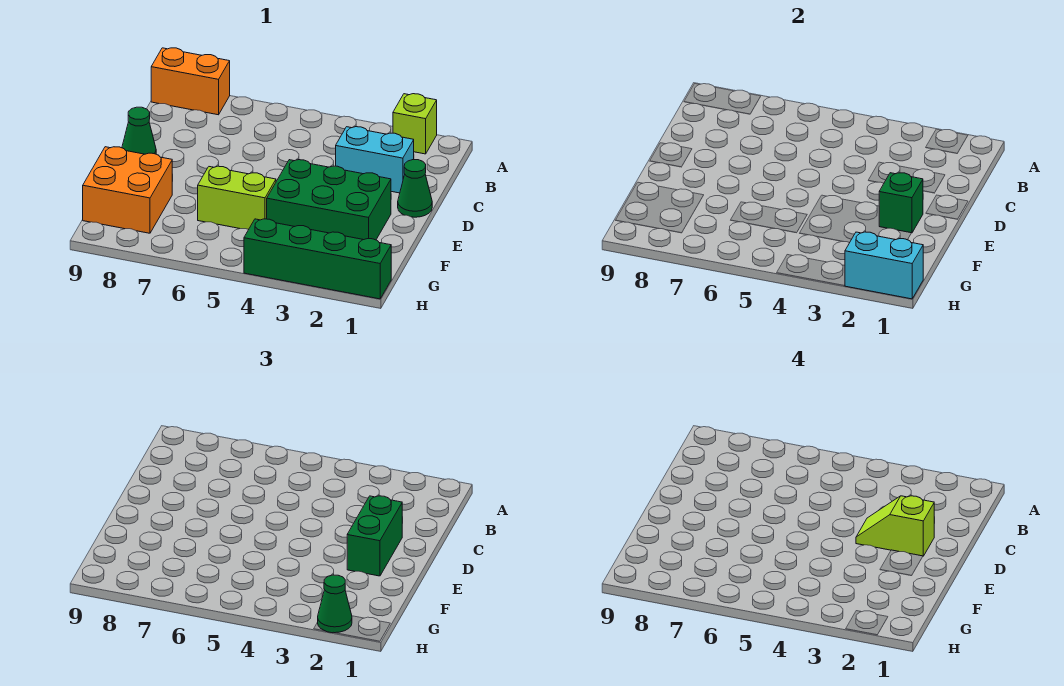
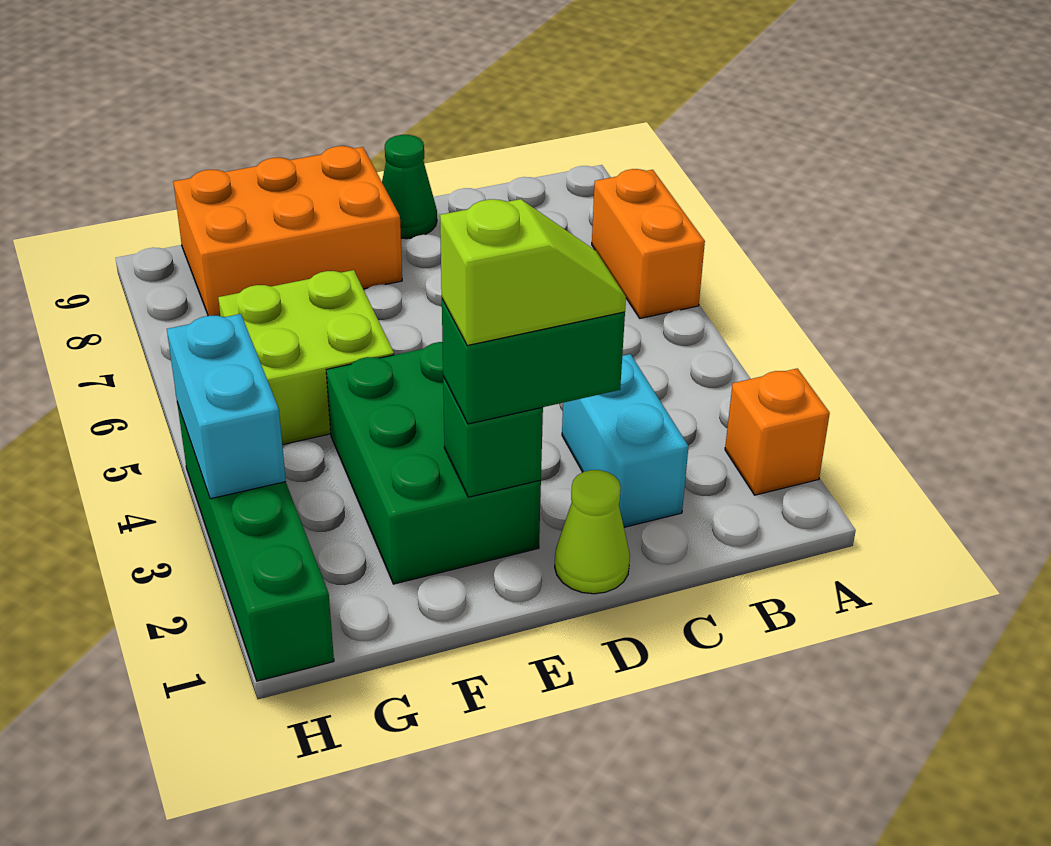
lime brick A2 level 1 -> orange brick A2 level 1
orange brick A8:A9 level 1 -> orange brick A6:A7 level 1
green cone D1 level 1 -> lime cone D1 level 1
lime slope D2:D3 level 4 top 2 -> lime slope D2:E2 level 4 top E
lime brick F5:F6 level 1 -> lime brick F5:G6 level 1
orange brick F8:G9 level 1 -> orange brick E8:G9 level 1
cyan brick H1:H2 level 2 -> cyan brick H3:H4 level 2
green cone H2 level 3 -> none

